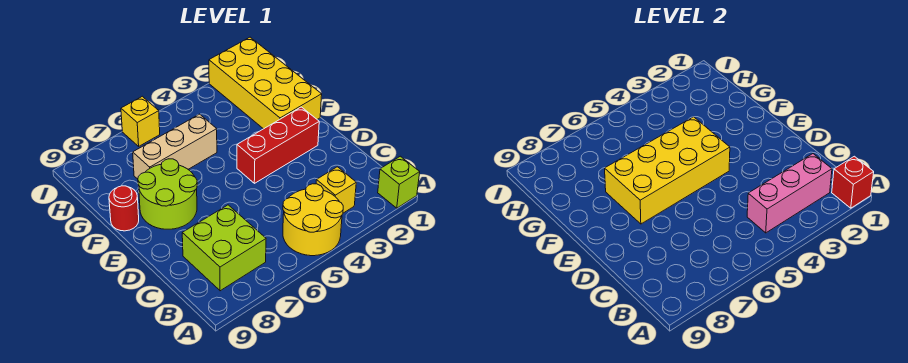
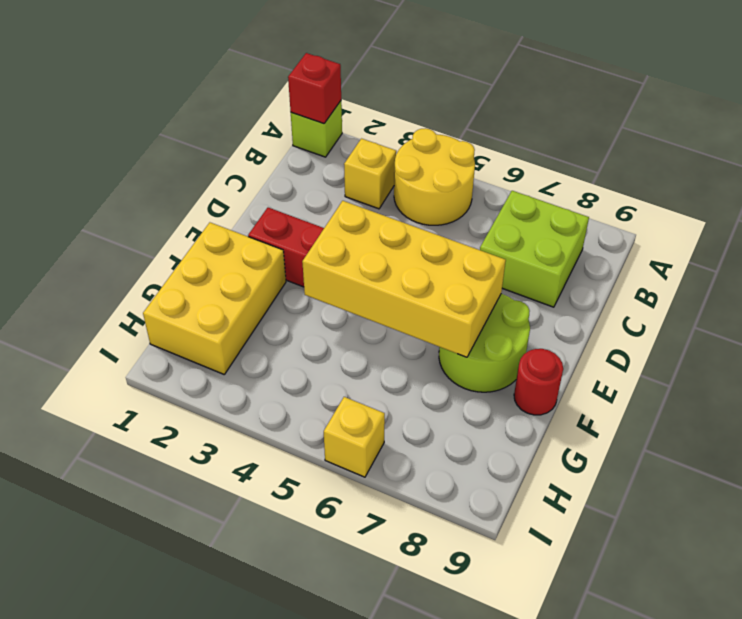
pink brick B2:B4 level 2 -> none
yellow brick F1:I2 level 1 -> yellow brick F1:H2 level 1
tan brick G5:G7 level 1 -> none

